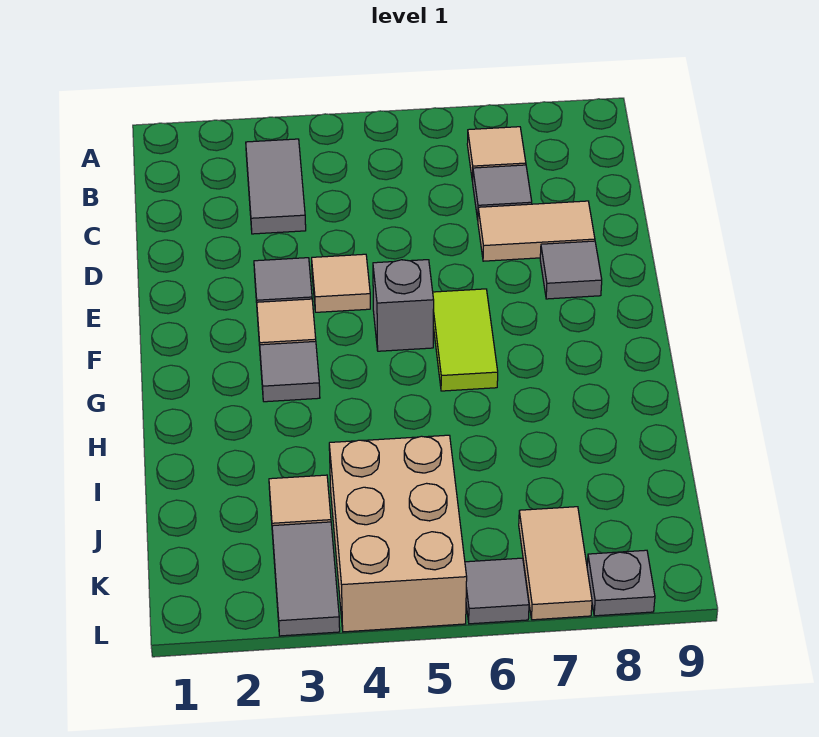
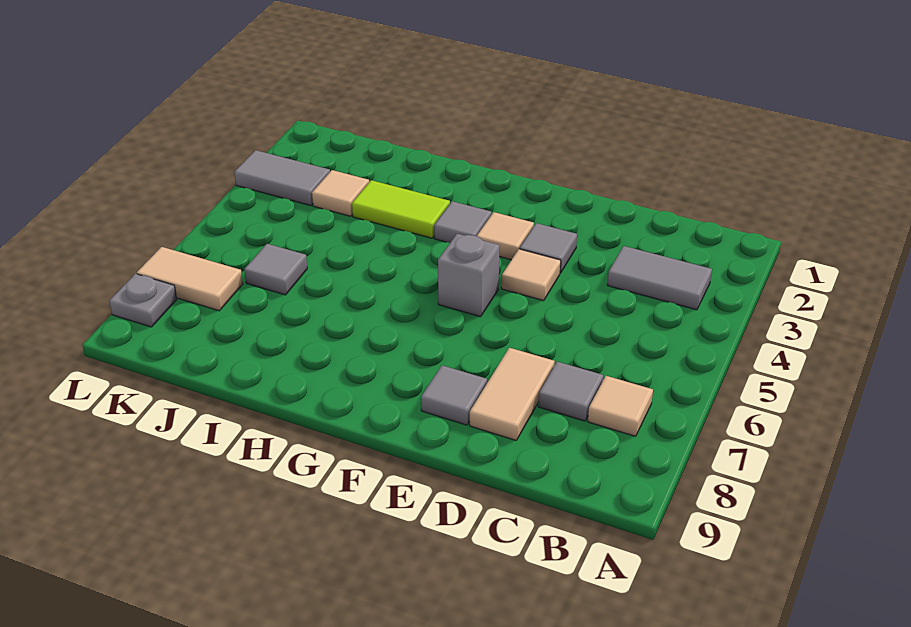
lime tile F6:G6 level 1 -> lime tile H3:I3 level 1
tan brick J4:L5 level 1 -> none
grey tile L6 level 1 -> grey tile J6 level 1

